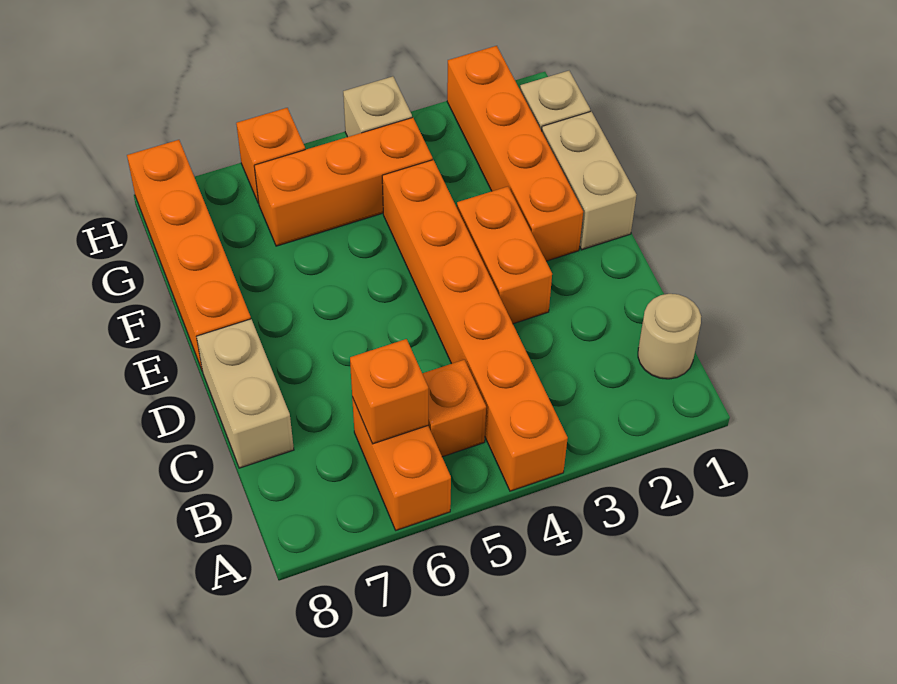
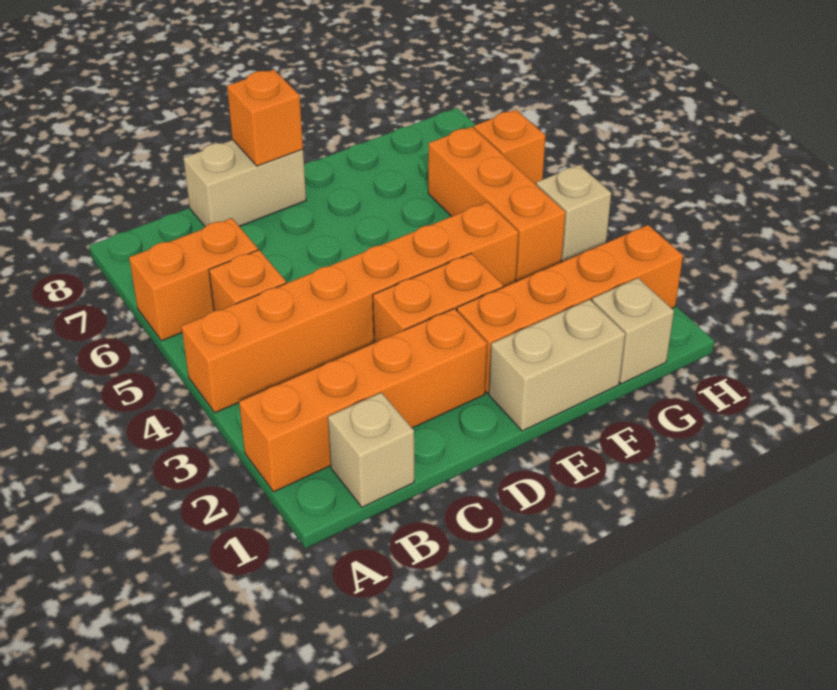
tan round brick B1 level 1 -> tan brick B1 level 1
orange brick B6 level 2 -> orange brick D8 level 2
orange brick E8:H8 level 1 -> orange brick A2:D2 level 1

